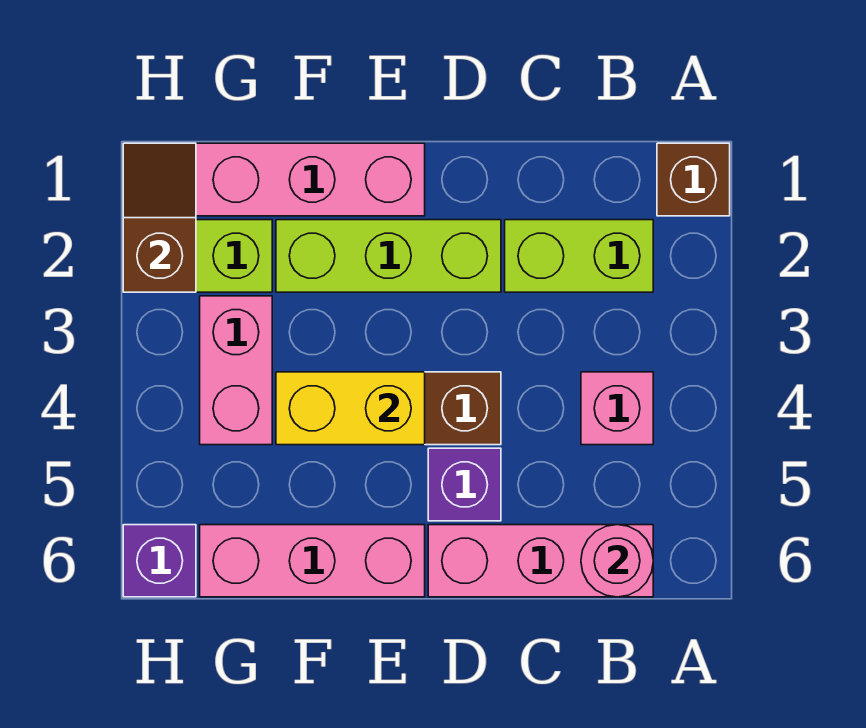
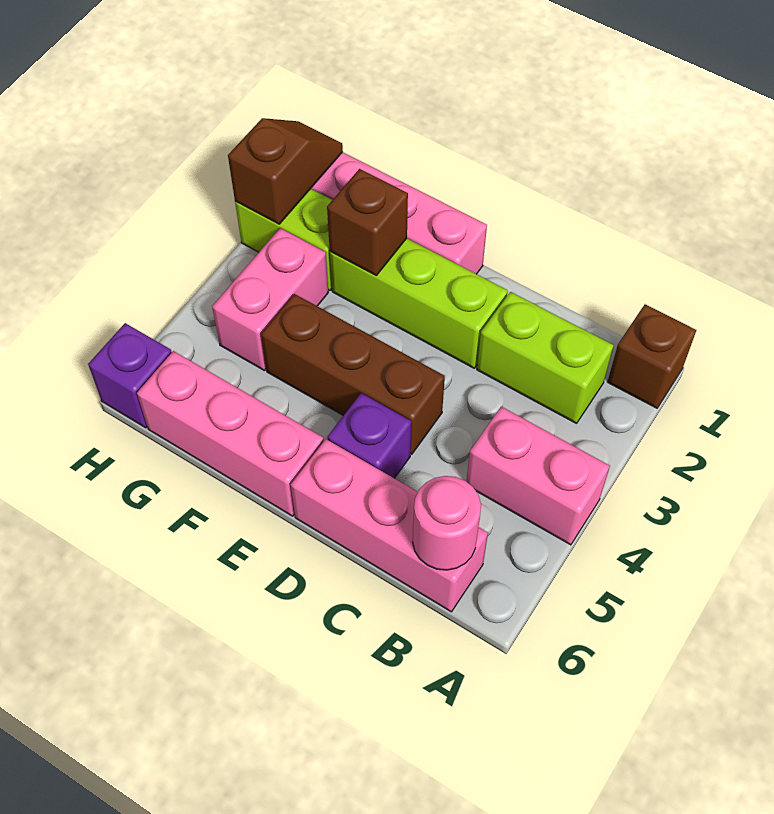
pink brick B4 level 1 -> pink brick A4:B4 level 1
yellow brick E4:F4 level 2 -> none
none -> brown brick F2 level 2

